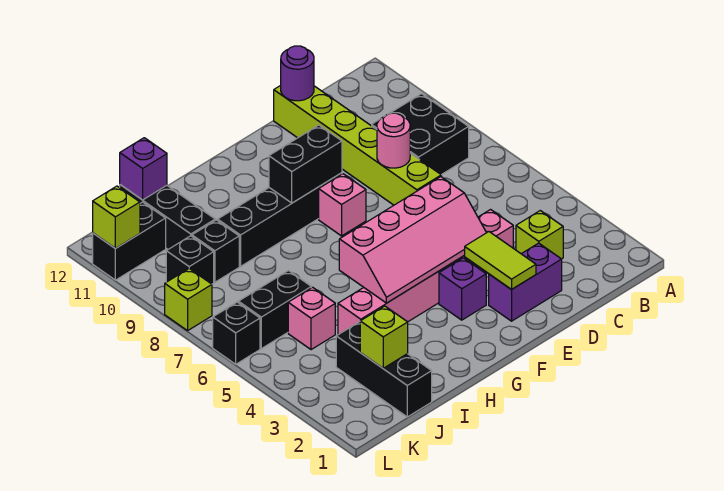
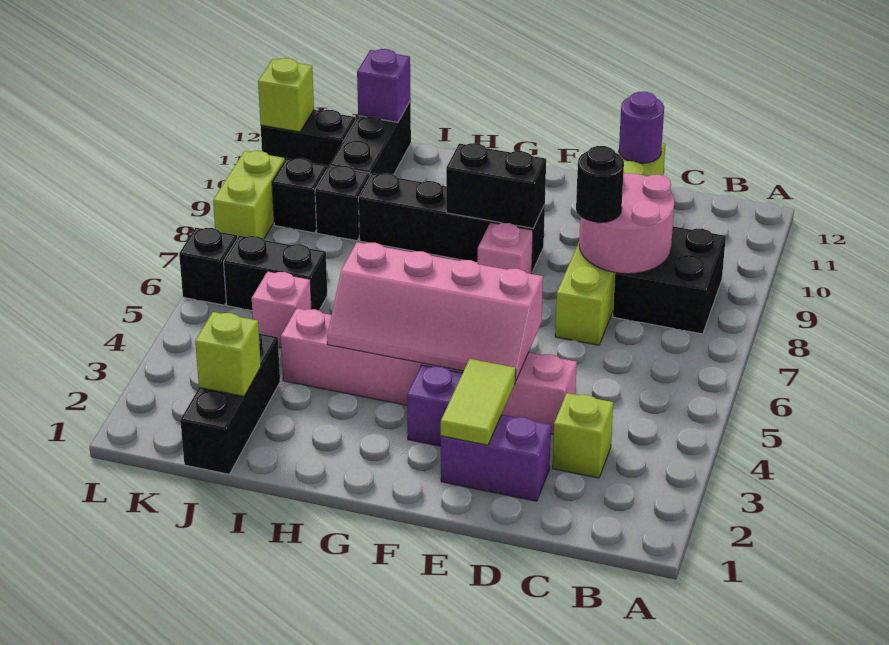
pink round brick D8 level 2 -> pink round brick C8:D9 level 2
none -> black round brick D8 level 3
lime brick L8 level 1 -> lime brick L8:L9 level 1

